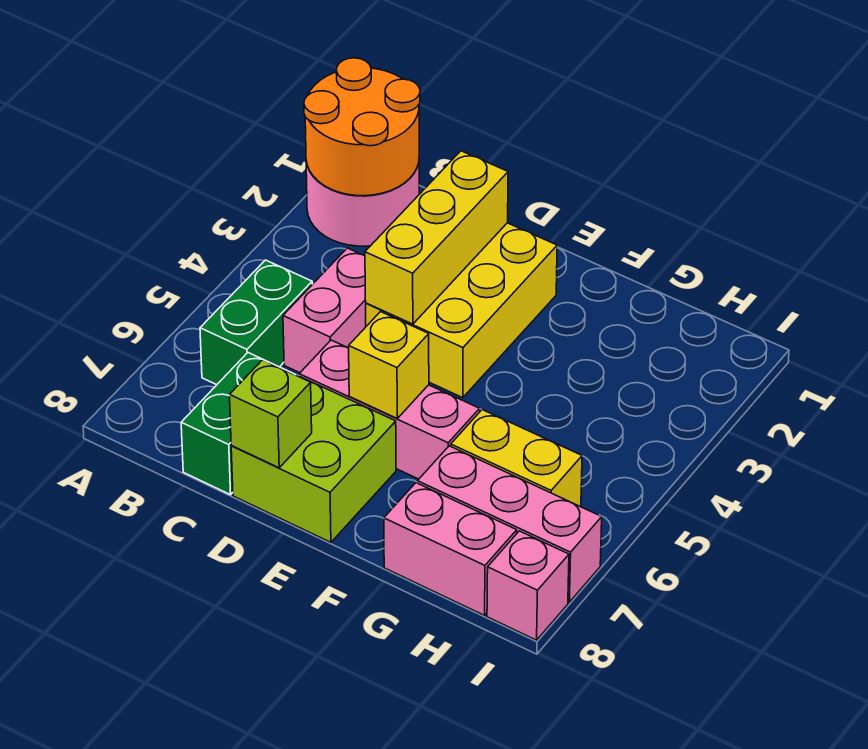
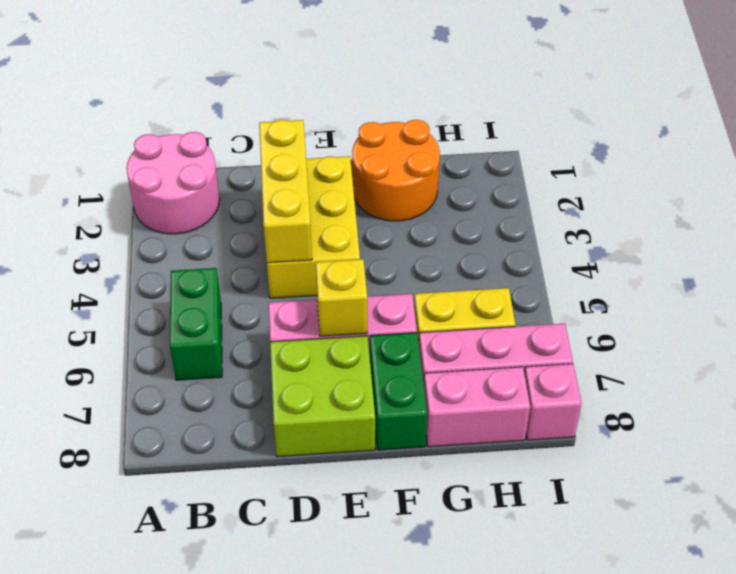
orange round brick A1:B2 level 2 -> orange round brick F1:G2 level 1
pink brick C4:C5 level 1 -> none
green brick C7:C8 level 1 -> green brick F7:F8 level 1
lime brick D8 level 2 -> none

